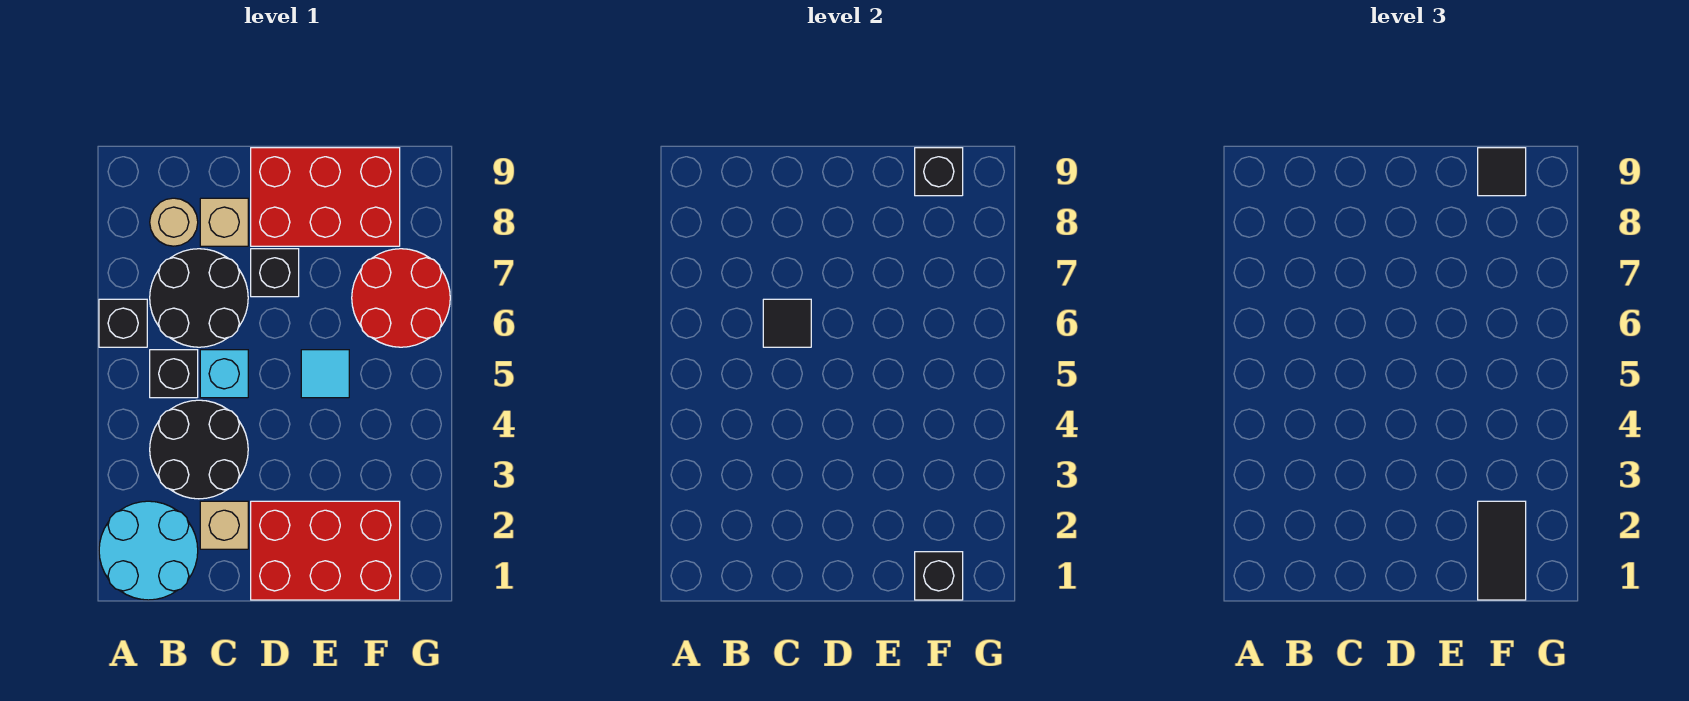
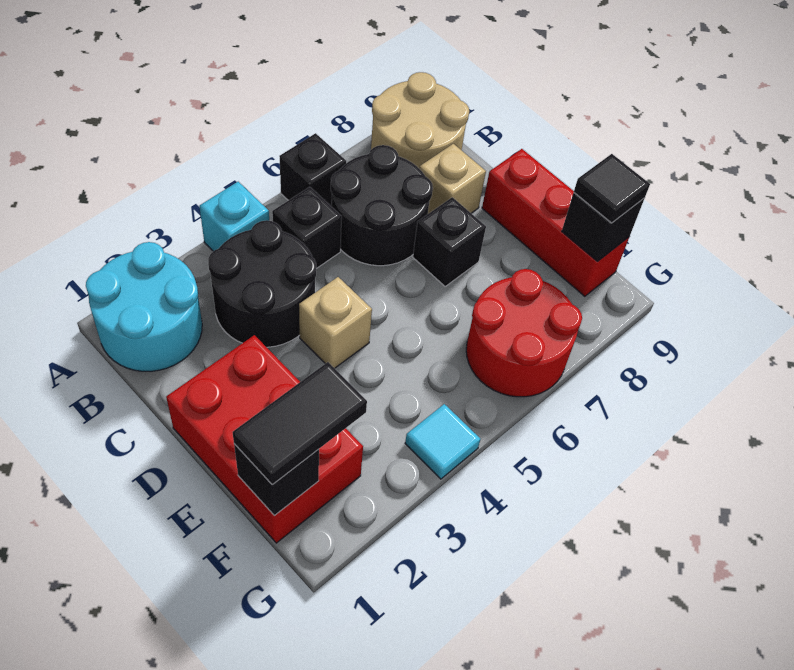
tan round brick B8 level 1 -> tan round brick A8:B9 level 1
tan brick C2 level 1 -> tan brick D4 level 1
cyan brick C5 level 1 -> cyan brick A4 level 1
black tile C6 level 2 -> none
red brick D8:F9 level 1 -> red brick D9:F9 level 1
cyan tile E5 level 1 -> cyan tile G4 level 1

